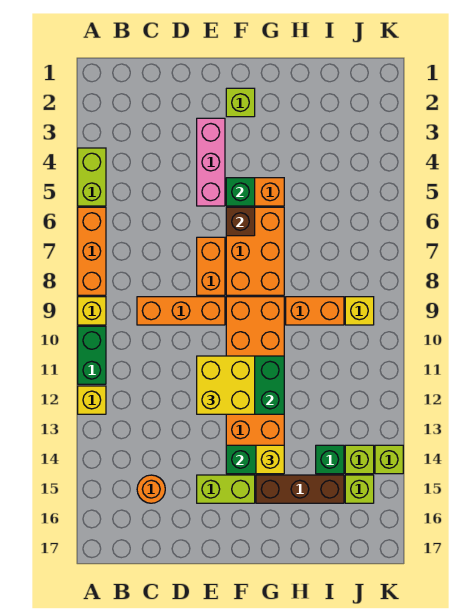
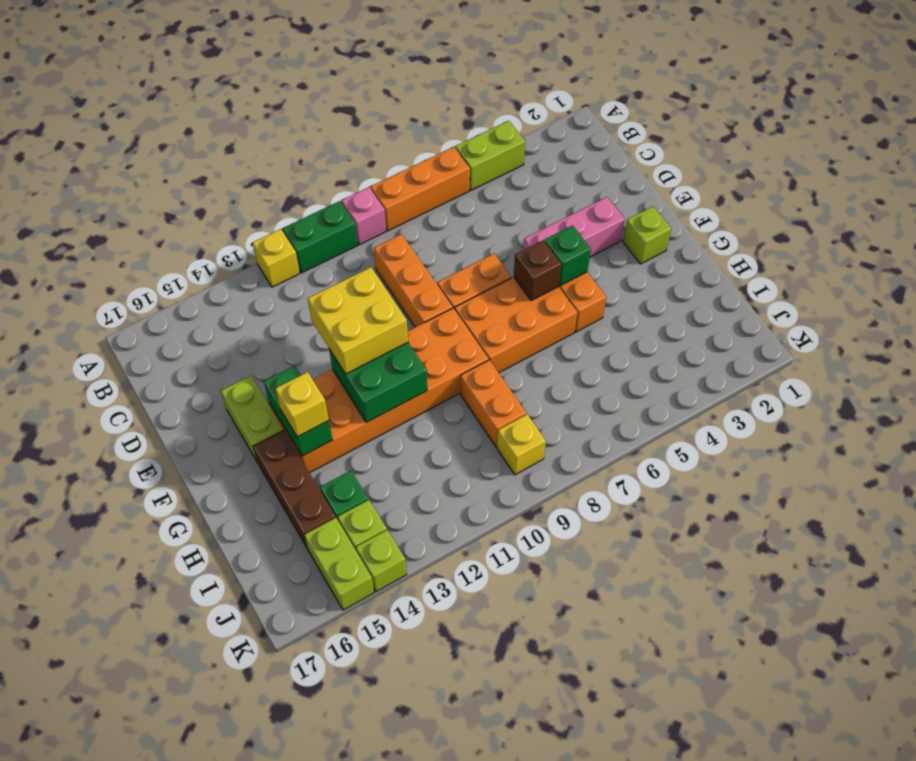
yellow brick A9 level 1 -> pink brick A9 level 1
orange round brick C15 level 1 -> none
lime brick J15 level 1 -> lime brick J15:K15 level 1

